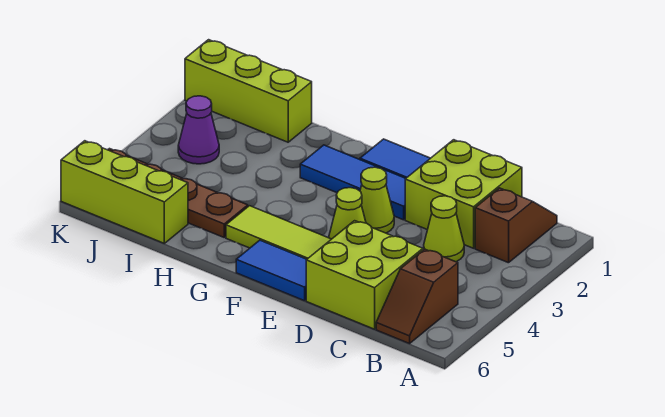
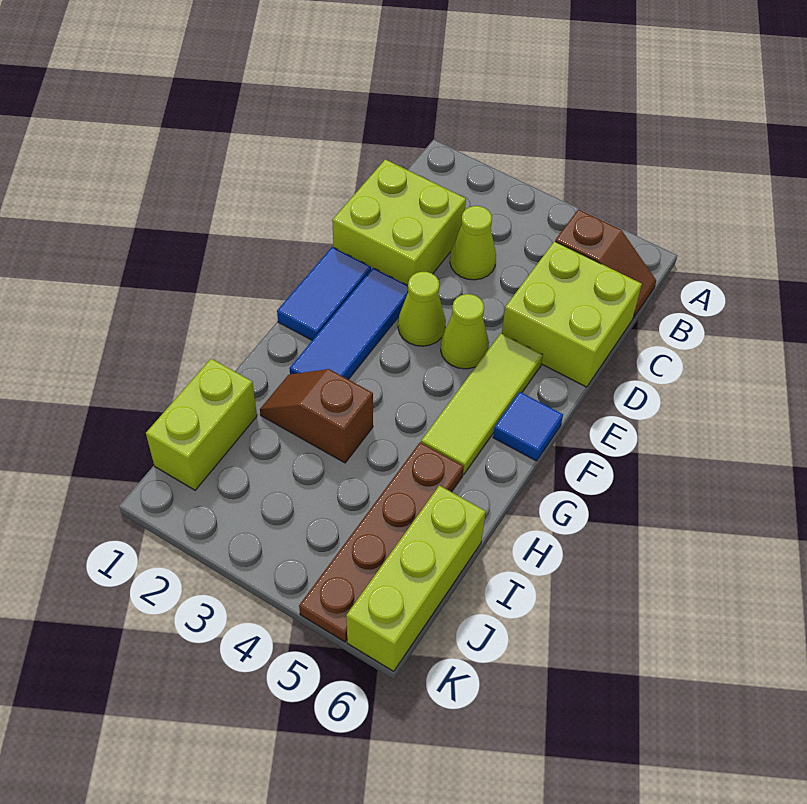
brown slope B1:B2 level 1 top 2 -> brown slope H2:H3 level 1 top 3
blue tile E6:F6 level 1 -> blue tile F6 level 1
lime brick I1:K1 level 1 -> lime brick I1:J1 level 1
purple cone J3 level 1 -> none

